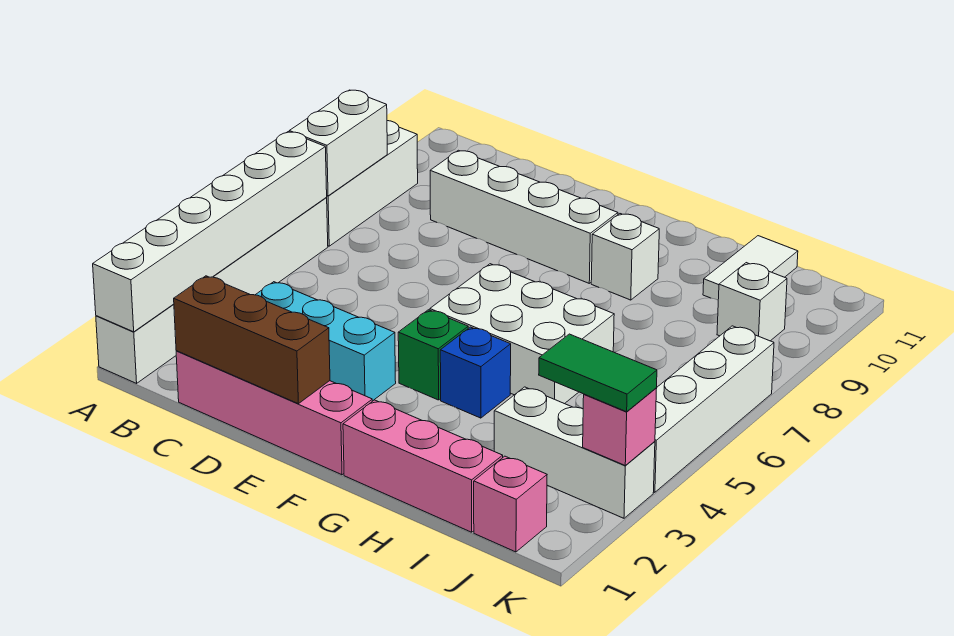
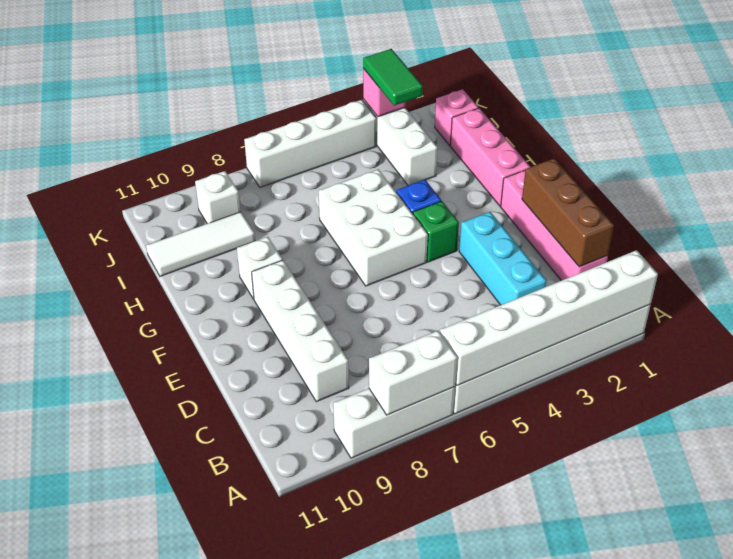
white tile I10:I11 level 1 -> white tile I9:I11 level 1

